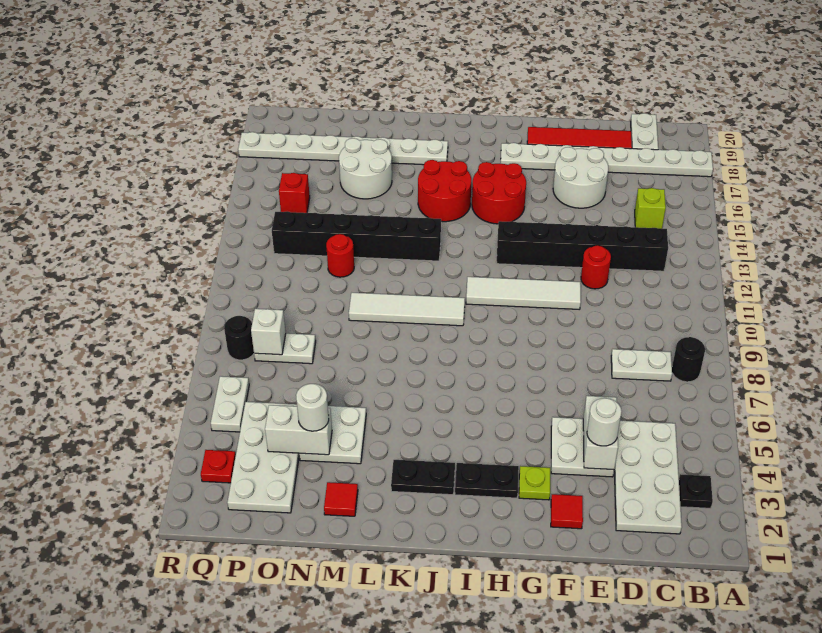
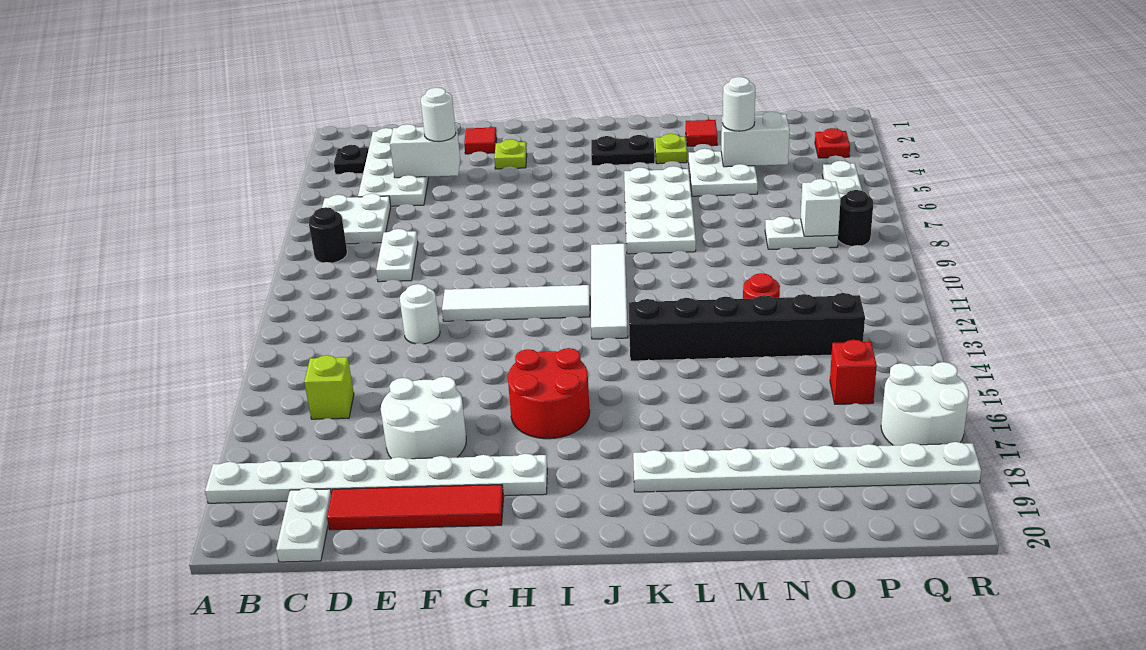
white plate C8:D8 level 1 -> white plate D8:D9 level 1
black brick C13:H13 level 1 -> none
white plate E4:F5 level 1 -> white plate B6:C7 level 1
white brick E4:E5 level 2 -> white brick D4:E4 level 2
red round brick E12 level 1 -> white round brick E12 level 1
black plate H3:I3 level 1 -> none
white tile J10:M10 level 1 -> white tile J9:J12 level 1
red round brick J15:K16 level 1 -> none
none -> lime plate L3 level 1
white round brick M16:N17 level 1 -> white round brick Q16:R17 level 1
white plate O2:P5 level 1 -> white plate K5:L8 level 1

